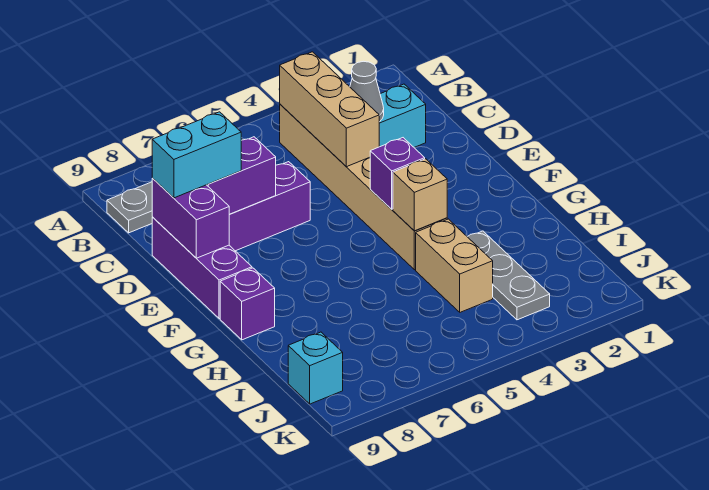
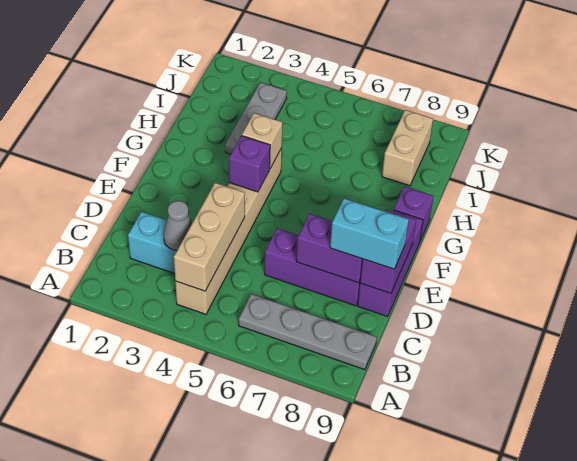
tan brick H4:I4 level 1 -> tan brick I8:J8 level 1
cyan brick J9 level 1 -> none

